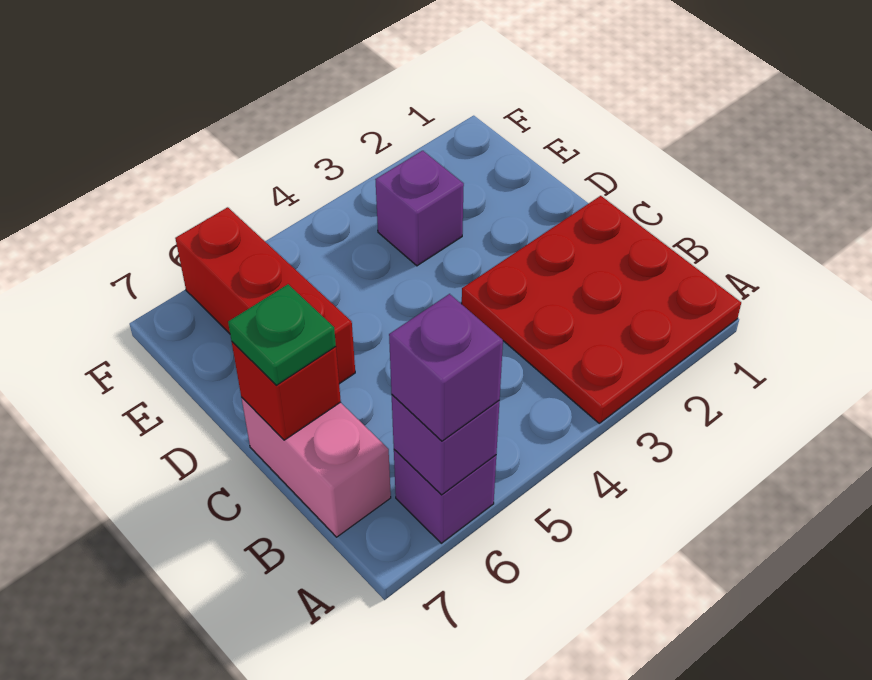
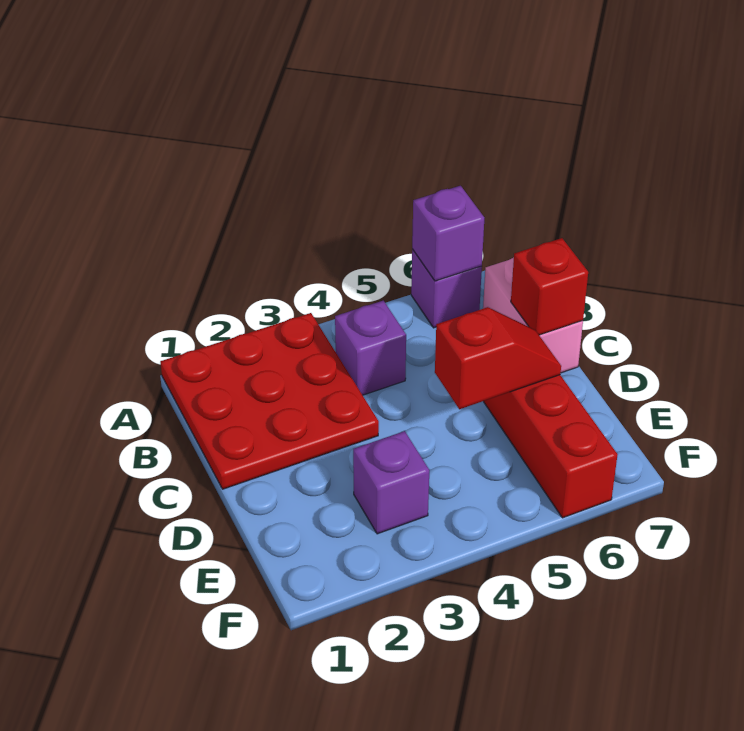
purple brick A6 level 3 -> purple brick B4 level 1
green plate C7 level 3 -> none
none -> red slope D5:D6 level 2 top 5

